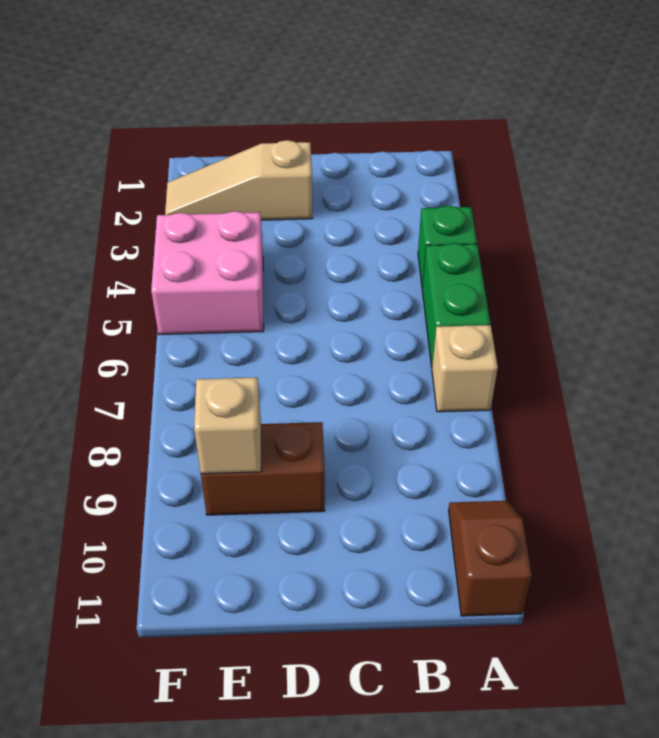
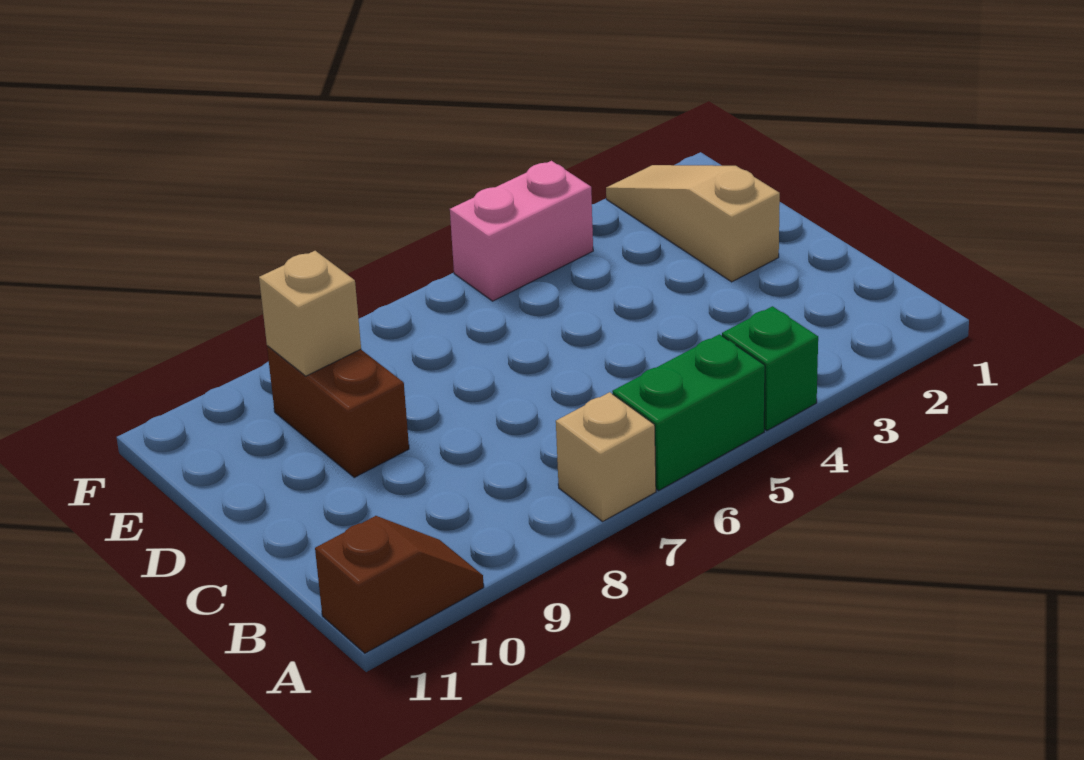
pink brick E4:F5 level 1 -> pink brick F4:F5 level 1

